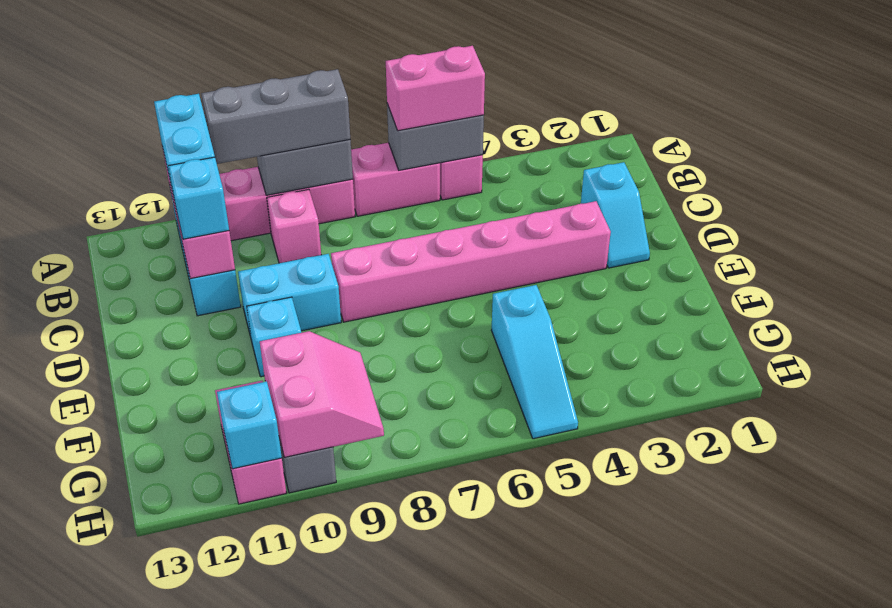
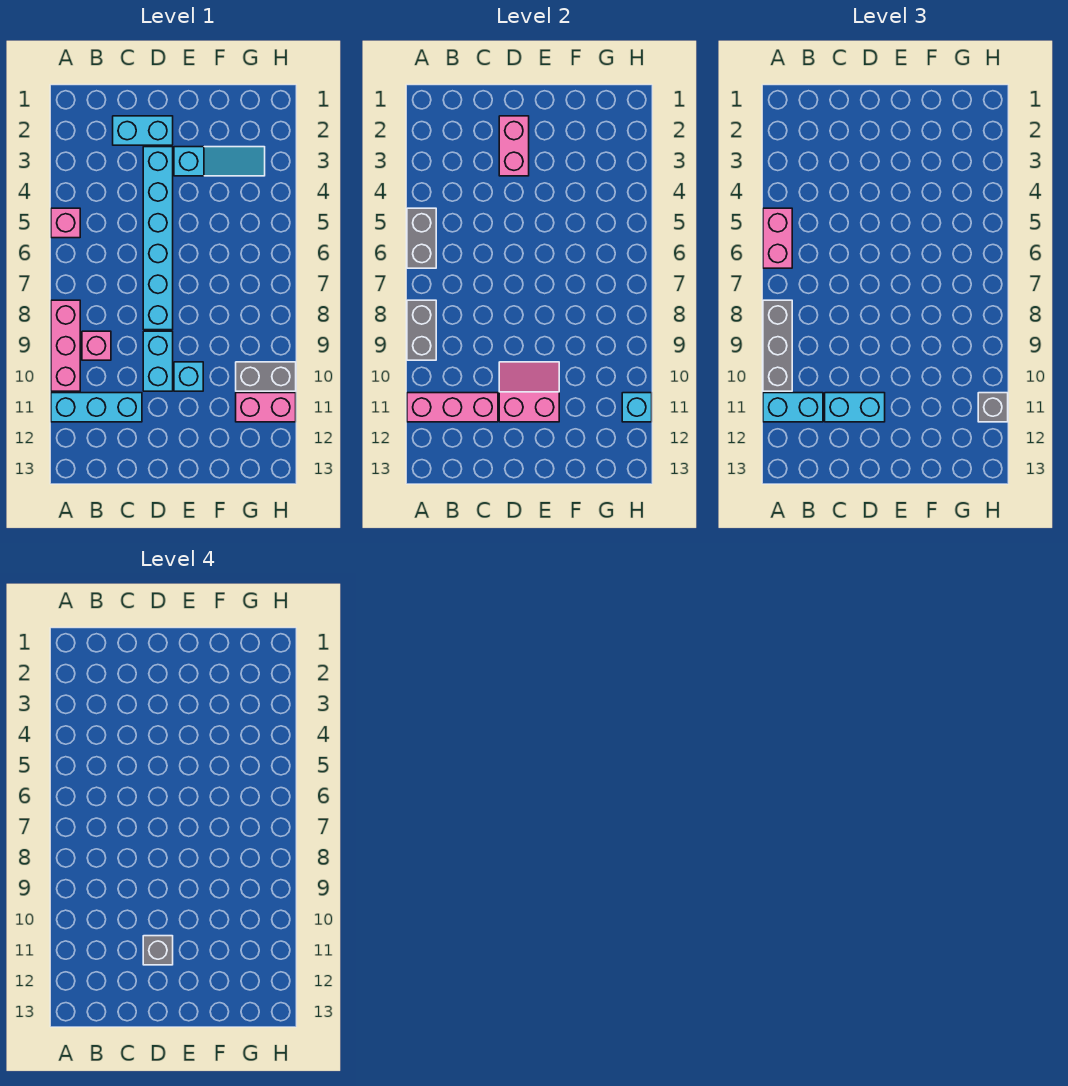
pink brick A6:A7 level 1 -> pink brick D2:D3 level 2
cyan slope C2:D2 level 1 top C -> cyan brick C2:D2 level 1
cyan brick C11 level 3 -> cyan brick C11:D11 level 3
pink brick D3:D8 level 1 -> cyan brick D3:D8 level 1
none -> grey brick D11 level 4
cyan slope F5:H5 level 1 top F -> cyan slope E3:G3 level 1 top E
pink slope G9:H10 level 2 top 10 -> pink slope D10:E11 level 2 top 11
none -> grey brick H11 level 3

